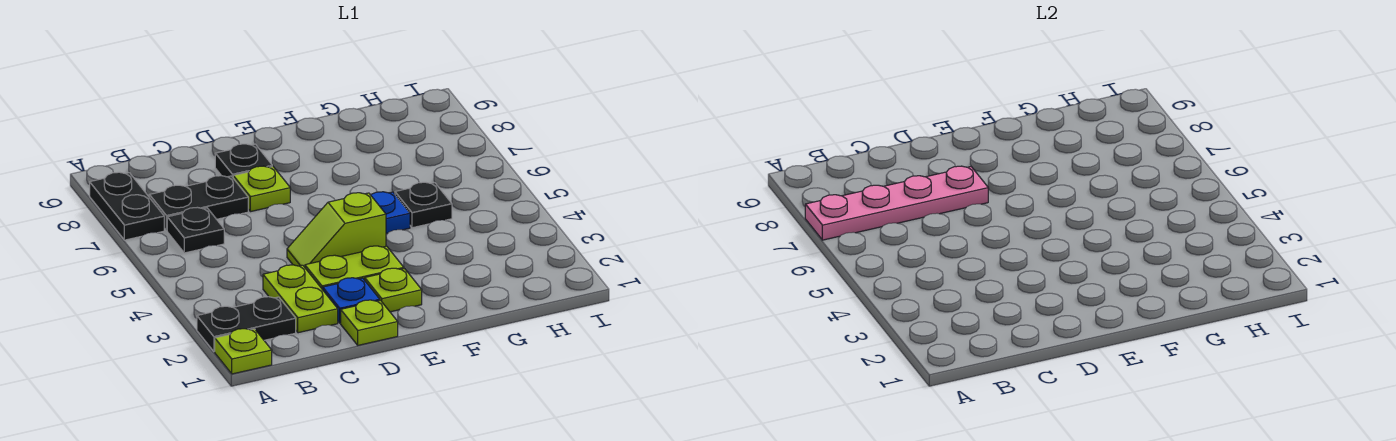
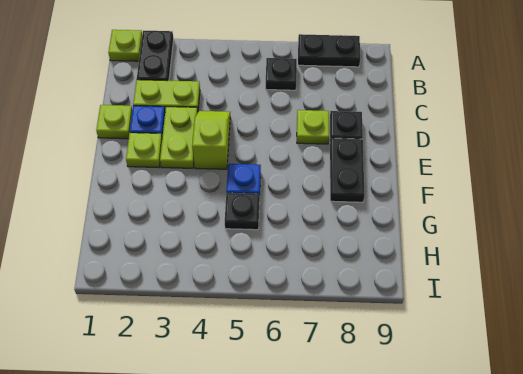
pink plate A7:D7 level 2 -> none
black plate B7:C7 level 1 -> black plate E8:F8 level 1

